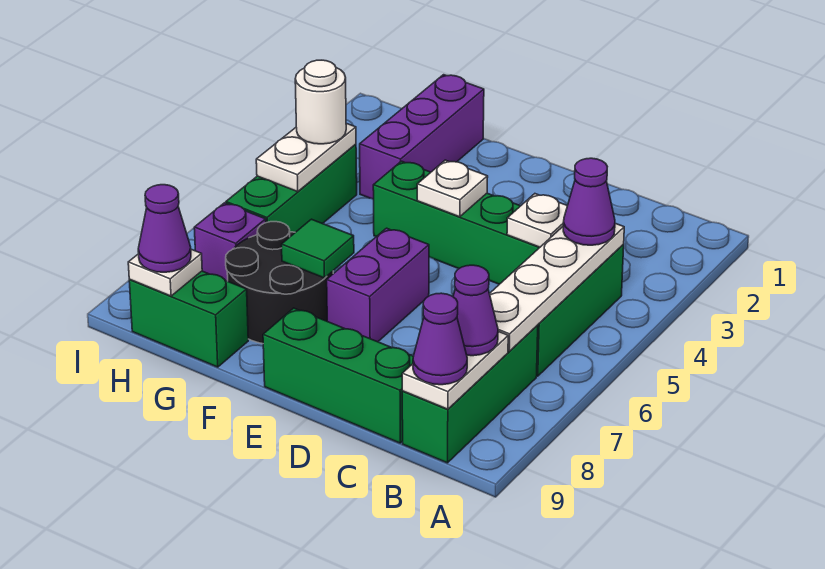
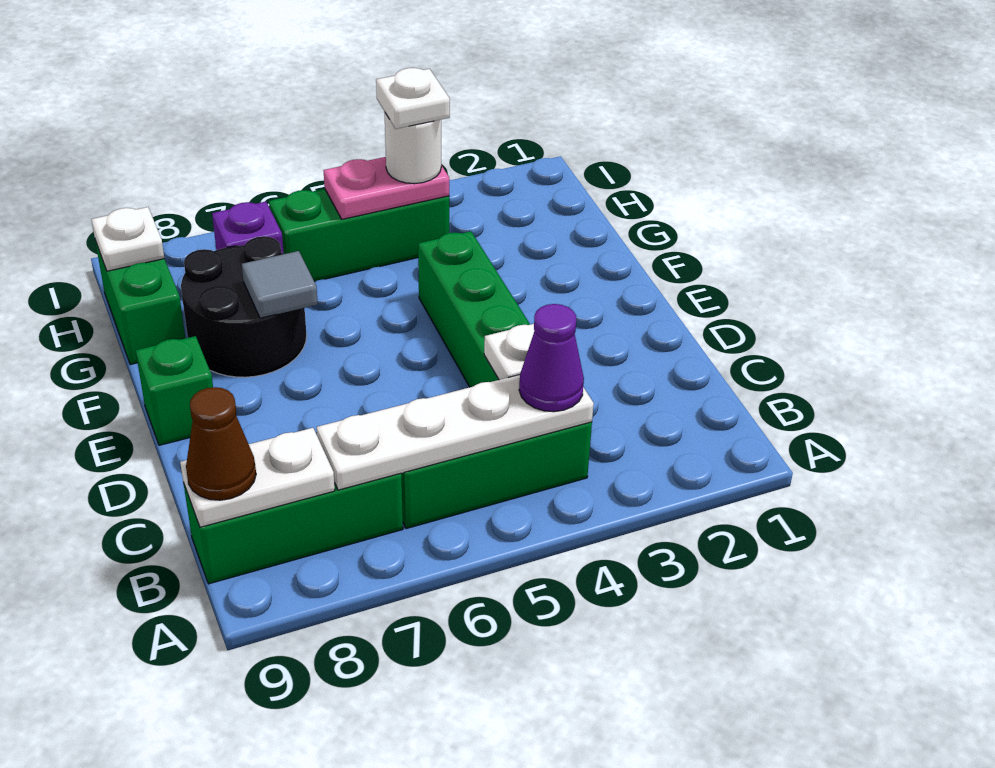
purple cone B8 level 3 -> none
purple cone B9 level 3 -> brown cone B9 level 3
green brick C9:E9 level 1 -> green brick E9 level 1
white plate E4 level 2 -> white plate H4 level 4
purple brick E6:E7 level 1 -> none
green tile F7 level 2 -> grey tile F7 level 2
purple brick G1:G3 level 1 -> none
white plate H4:H5 level 2 -> pink plate H4:H5 level 2
purple cone H9 level 3 -> none

